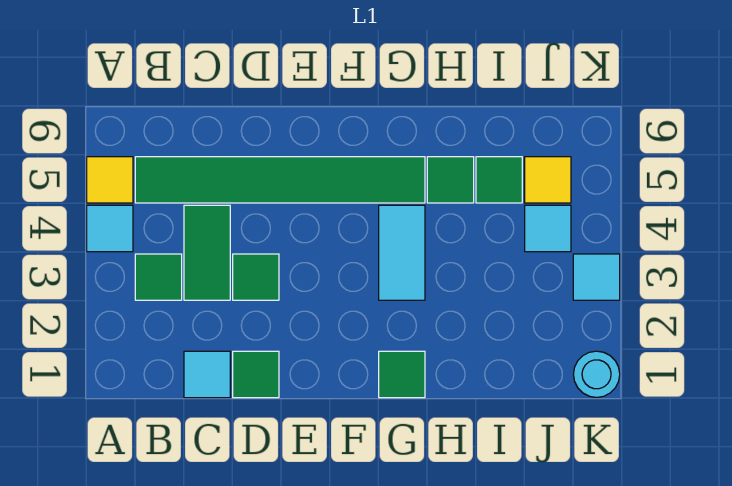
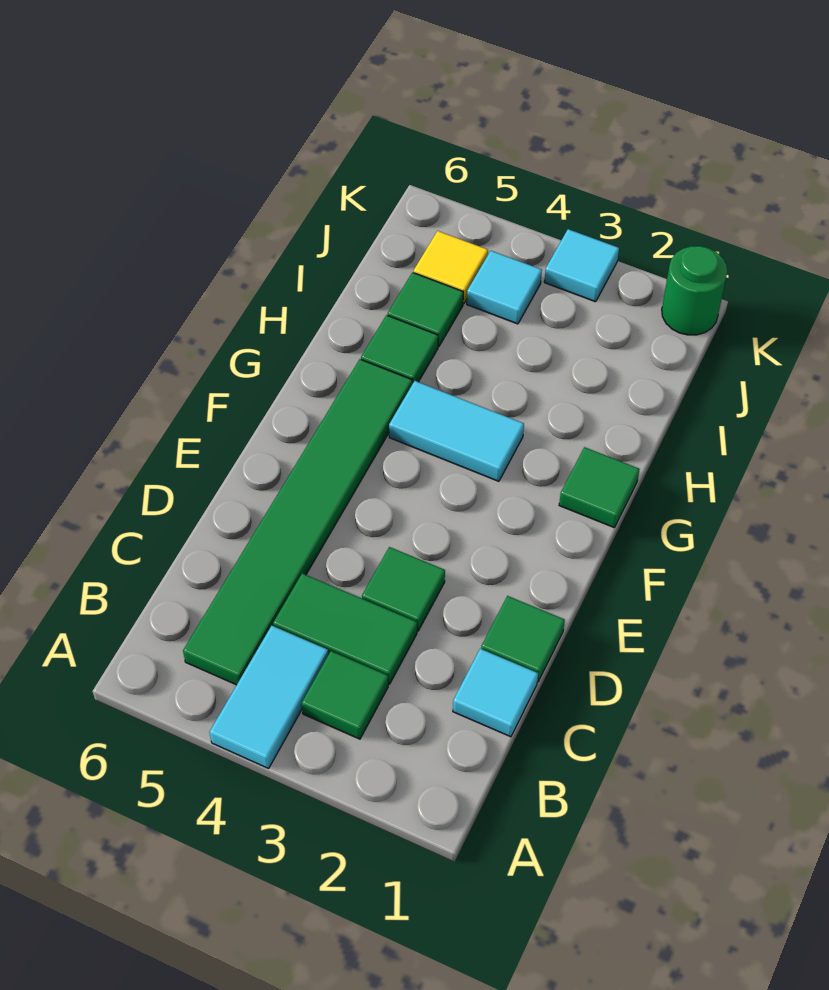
cyan tile A4 level 1 -> cyan tile A4:B4 level 1
yellow tile A5 level 1 -> none
cyan round brick K1 level 1 -> green round brick K1 level 1

